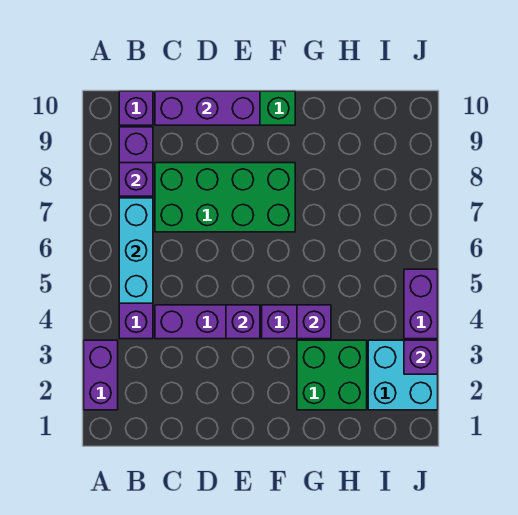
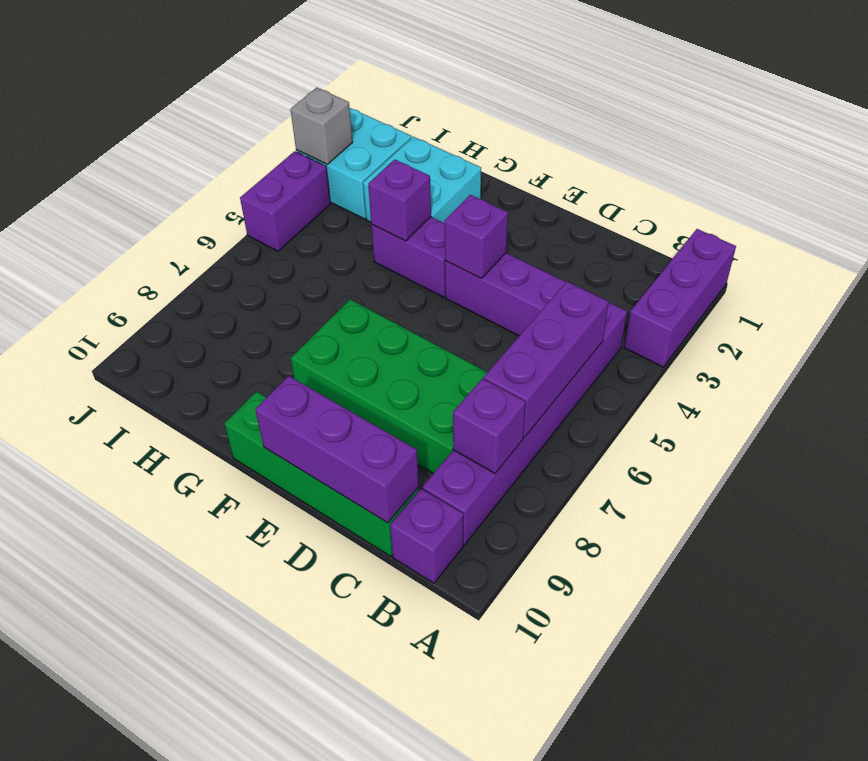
purple brick A2:A3 level 1 -> purple brick A1:A3 level 1
cyan brick B5:B7 level 2 -> purple brick B5:B7 level 2
green brick G2:H3 level 1 -> cyan brick G2:H3 level 1
purple brick J3 level 2 -> grey brick J3 level 2

